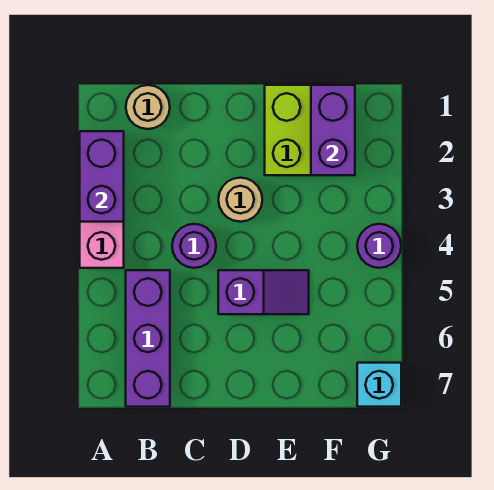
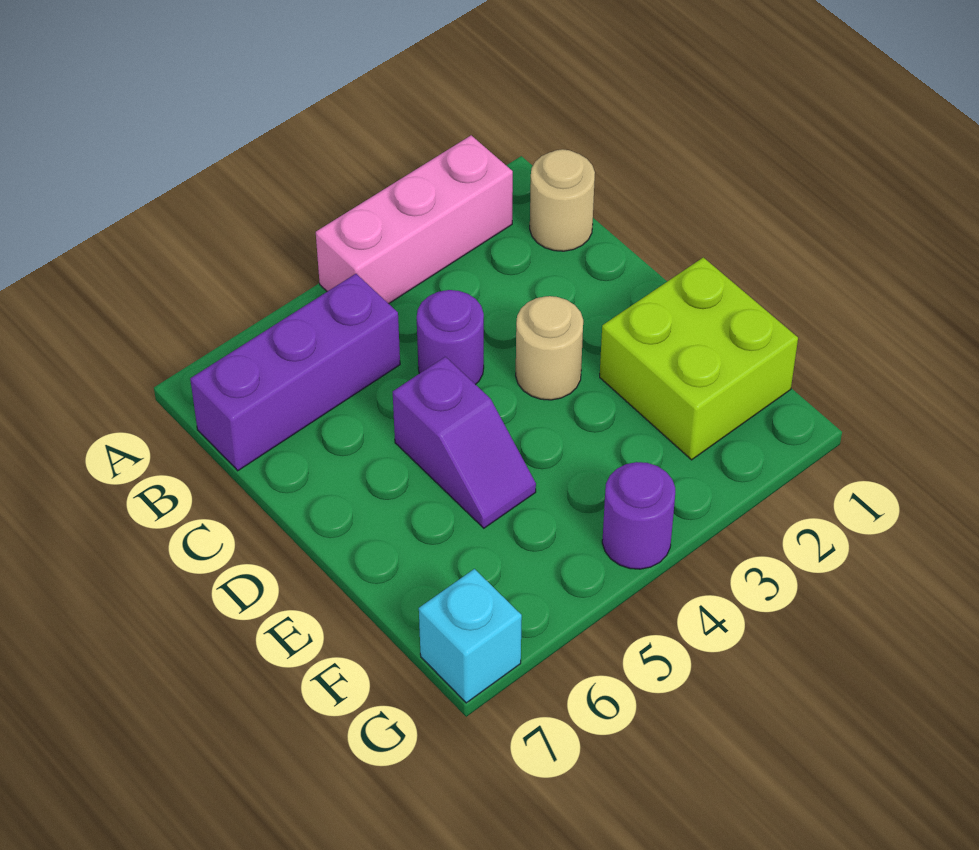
purple brick A2:A3 level 2 -> none
purple brick F1:F2 level 2 -> none

